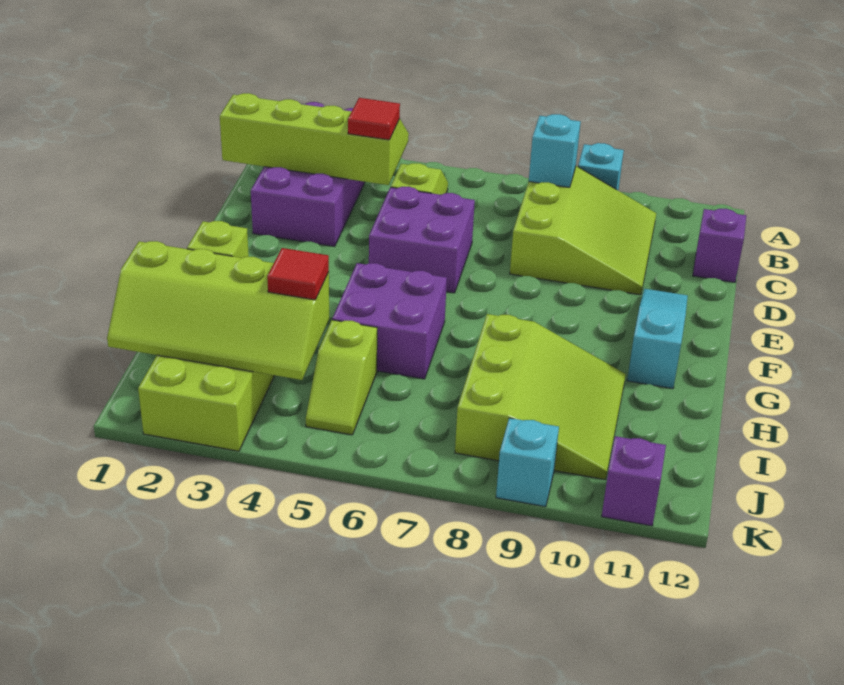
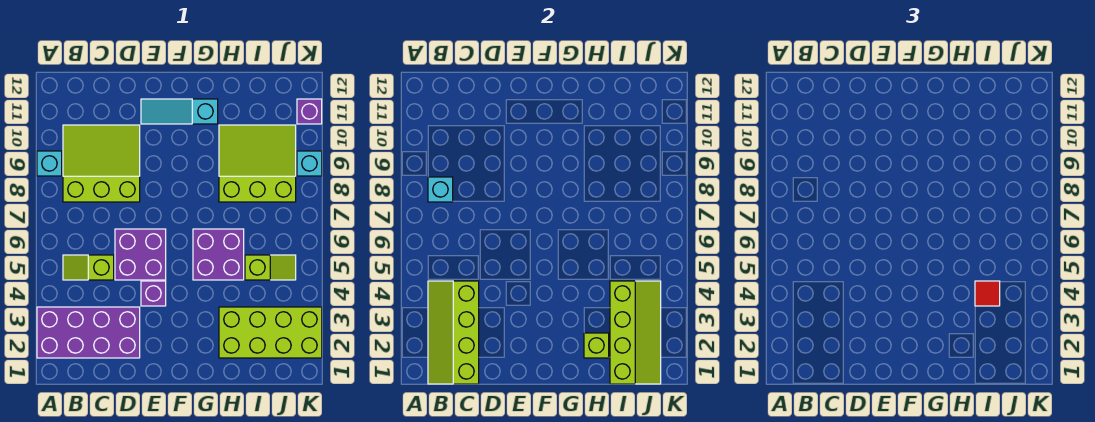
red tile C4 level 3 -> none
purple brick C12 level 1 -> purple brick E4 level 1

